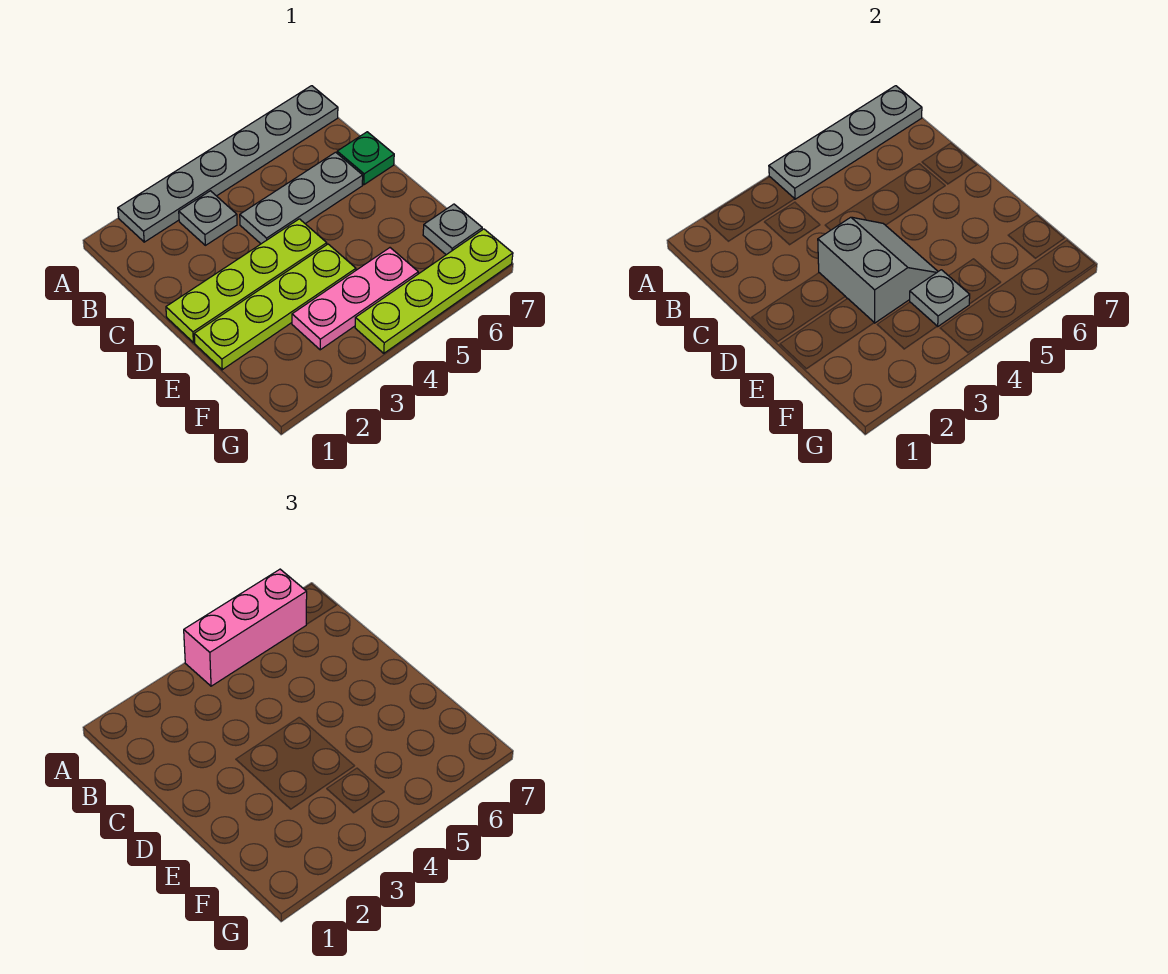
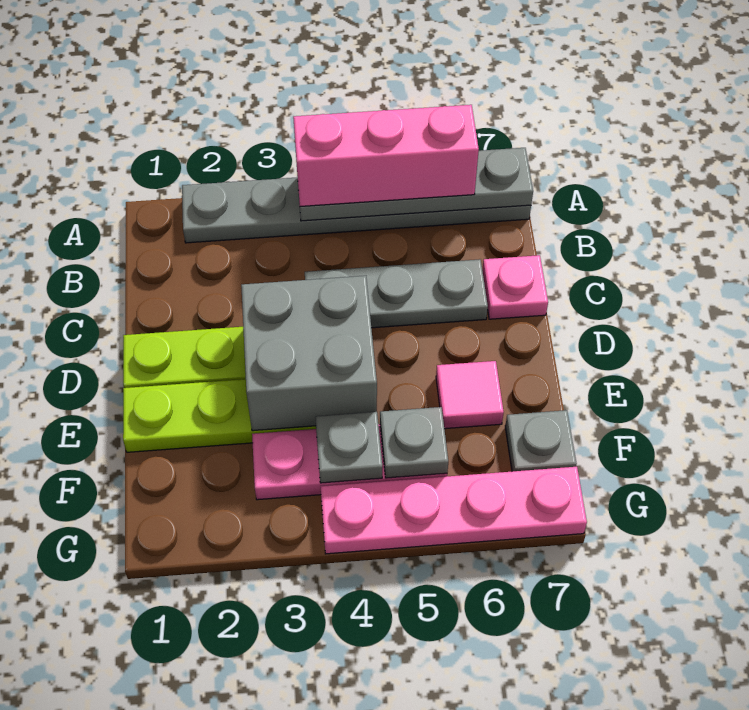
grey plate B3 level 1 -> grey plate F5 level 2
green plate C7 level 1 -> pink plate C7 level 1
grey slope D3:E4 level 2 top 3 -> grey brick D3:E4 level 2
none -> pink tile E6 level 1
lime plate G4:G7 level 1 -> pink plate G4:G7 level 1

